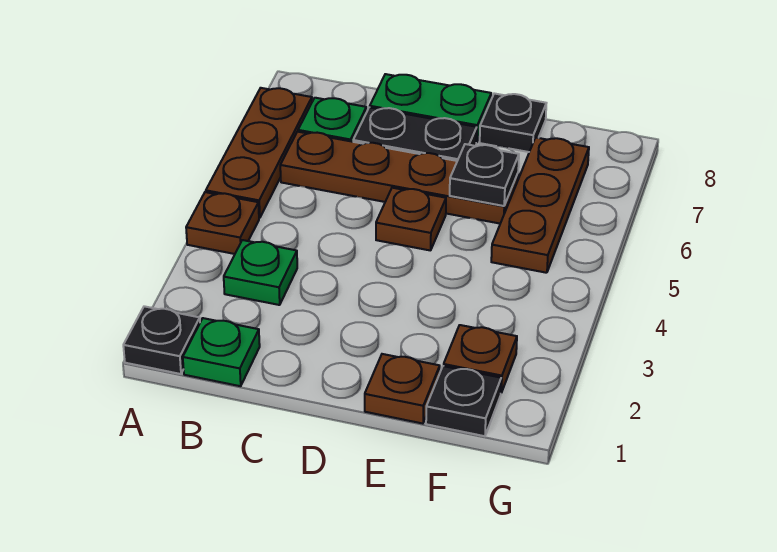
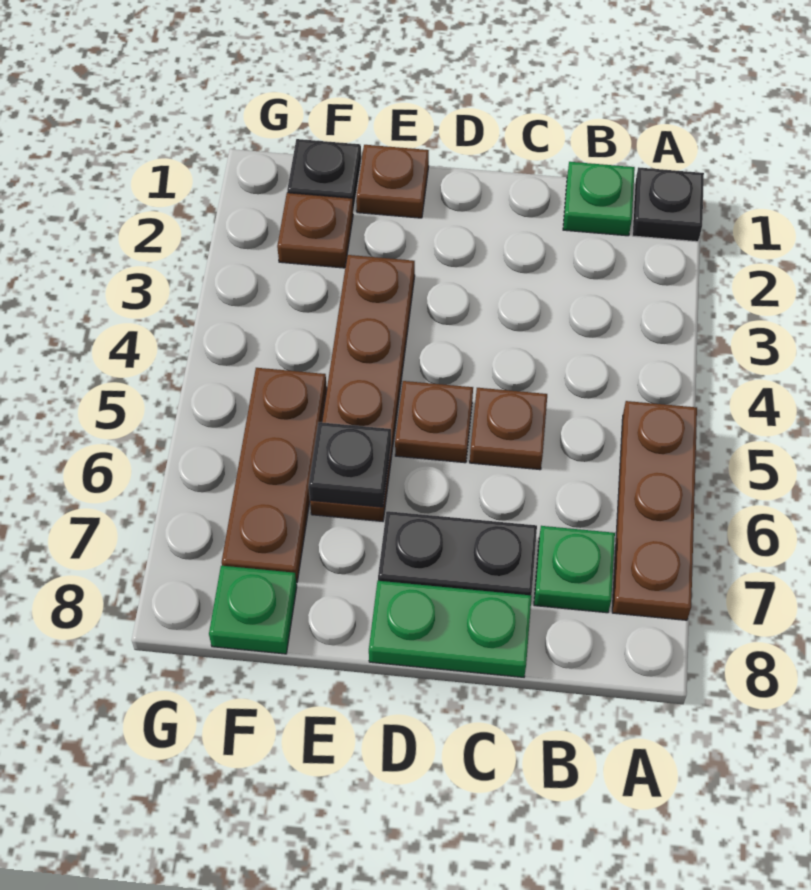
brown plate A4 level 1 -> brown plate C5 level 1
green plate B3 level 1 -> green plate F8 level 1
brown plate B6:E6 level 1 -> brown plate E3:E6 level 1
black plate E8 level 1 -> none

